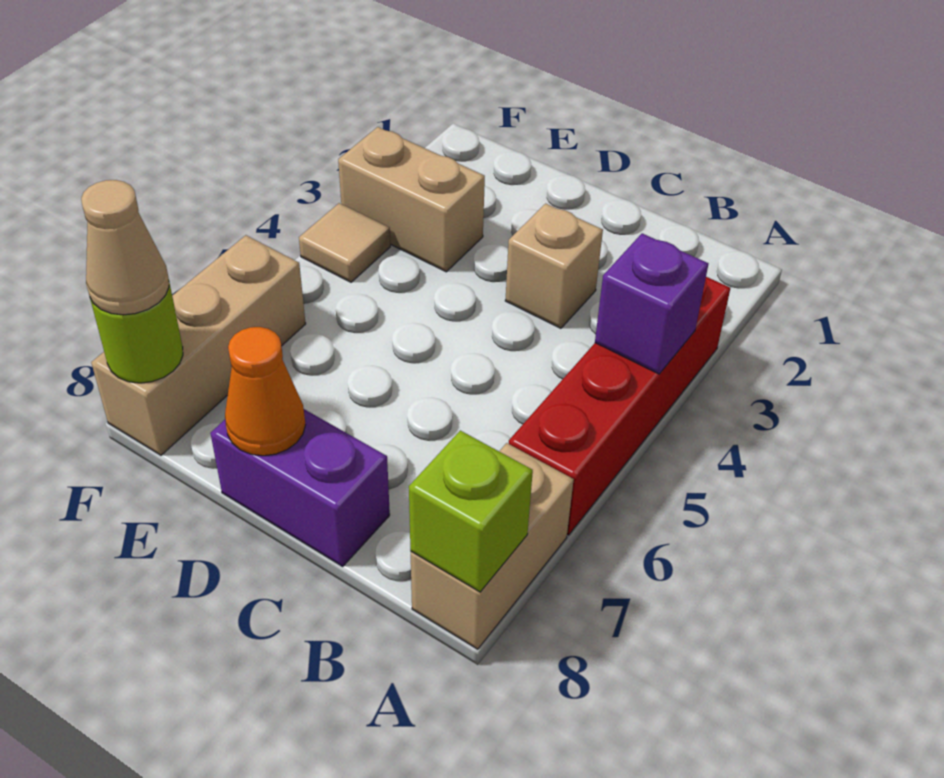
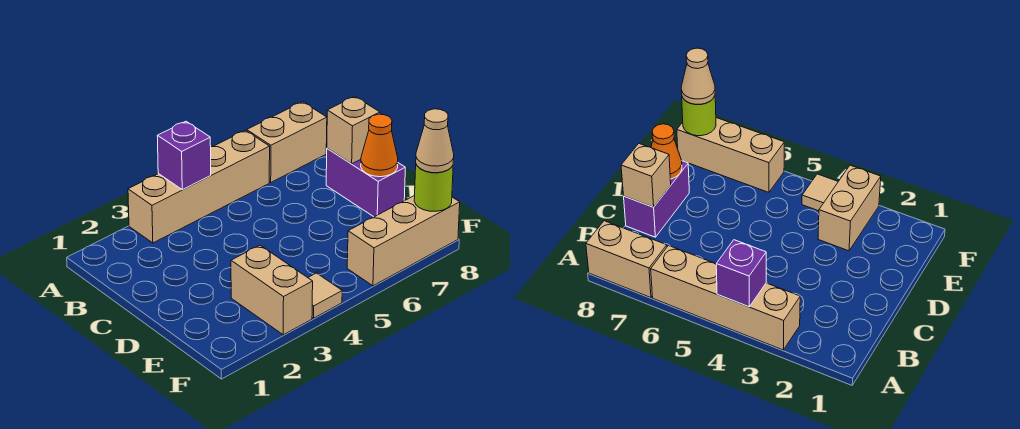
red brick A3:A6 level 1 -> tan brick A3:A6 level 1
lime brick A8 level 2 -> none
tan brick C3 level 1 -> tan brick C8 level 2

